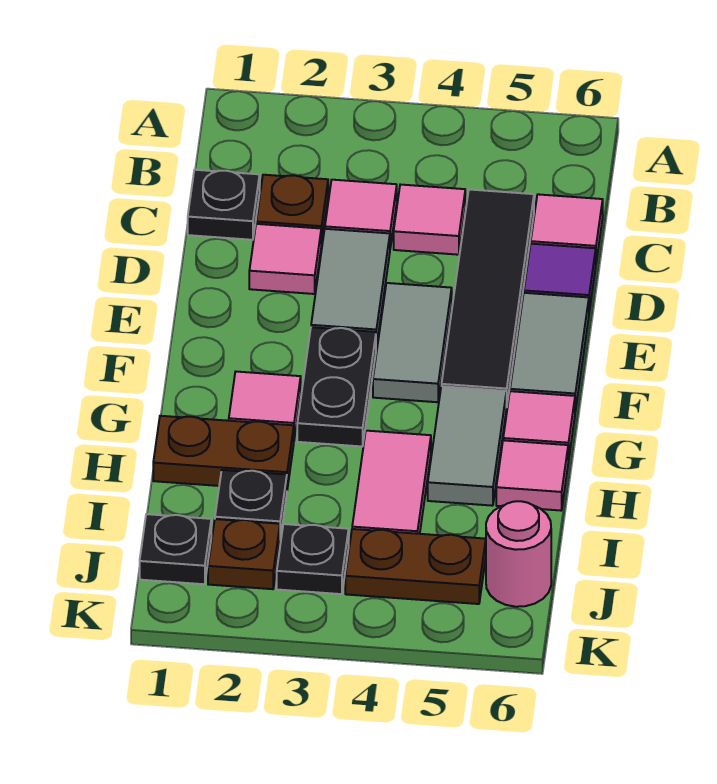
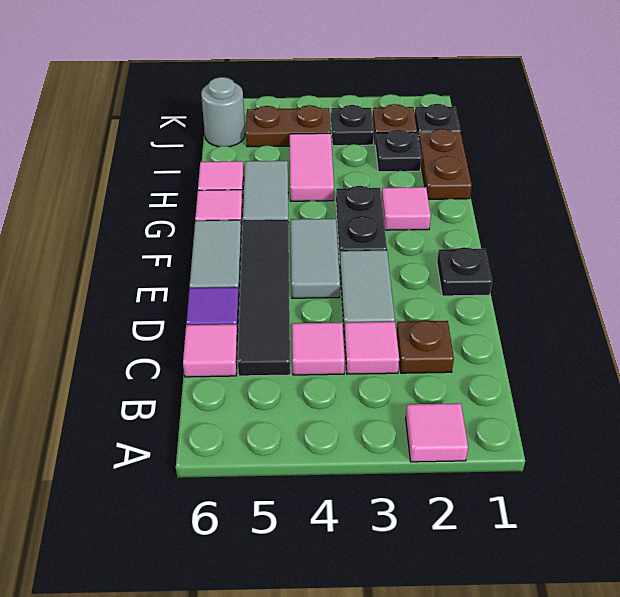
black plate C1 level 1 -> black plate E1 level 1
pink tile D2 level 1 -> pink tile A2 level 1
brown plate H1:H2 level 1 -> brown plate H1:I1 level 1
pink round brick J6 level 1 -> grey round brick J6 level 1

